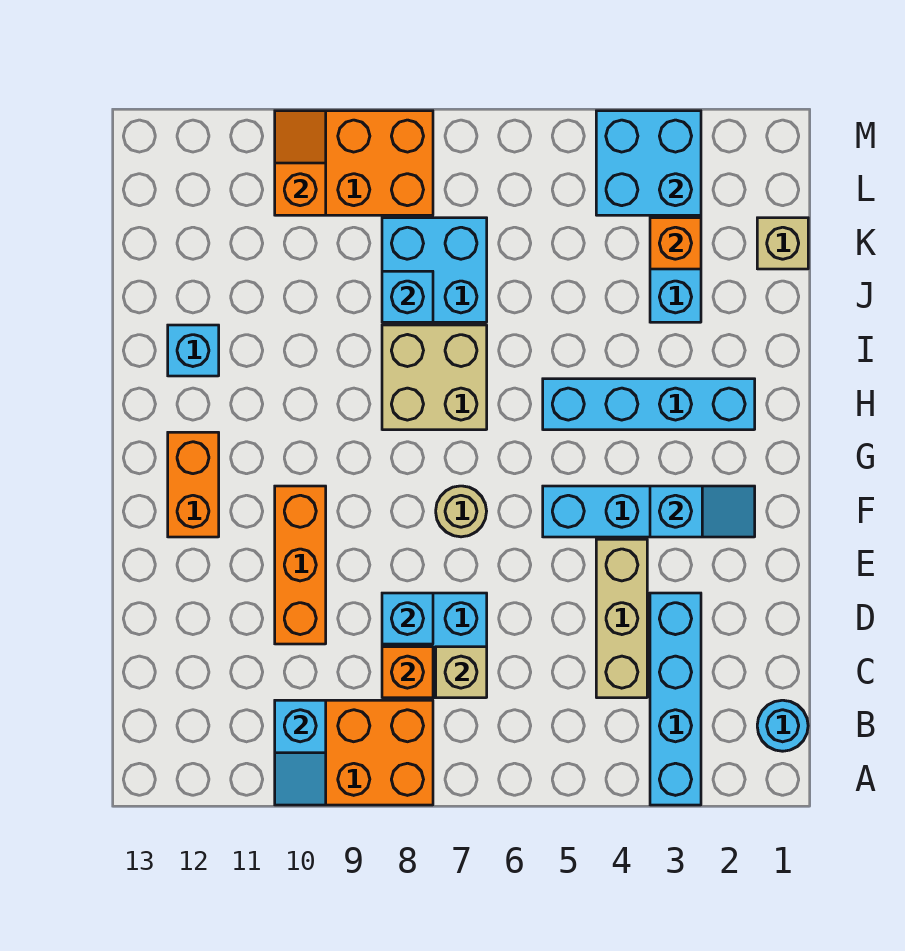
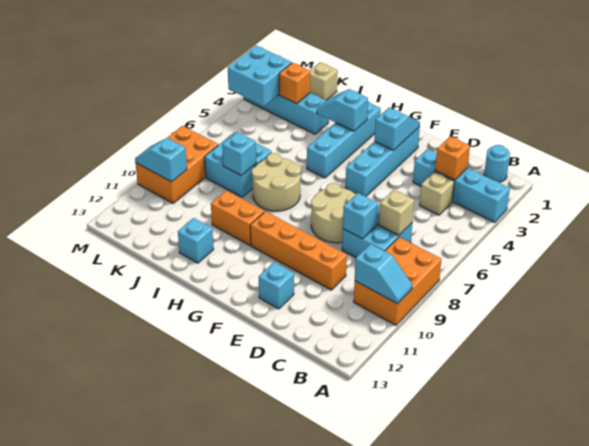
tan brick C4:E4 level 1 -> tan brick C4 level 1
orange brick C8 level 2 -> orange brick C3 level 2
orange brick D10:F10 level 1 -> orange brick D10:G10 level 1
none -> cyan brick E12 level 1
tan round brick F7 level 1 -> tan round brick E7:F8 level 1
orange brick F12:G12 level 1 -> orange brick H10:I10 level 1
none -> cyan slope H3:I3 level 2 top H
tan brick H7:I8 level 1 -> tan round brick H7:I8 level 1
orange slope L10:M10 level 2 top L -> cyan slope L10:M10 level 2 top L

